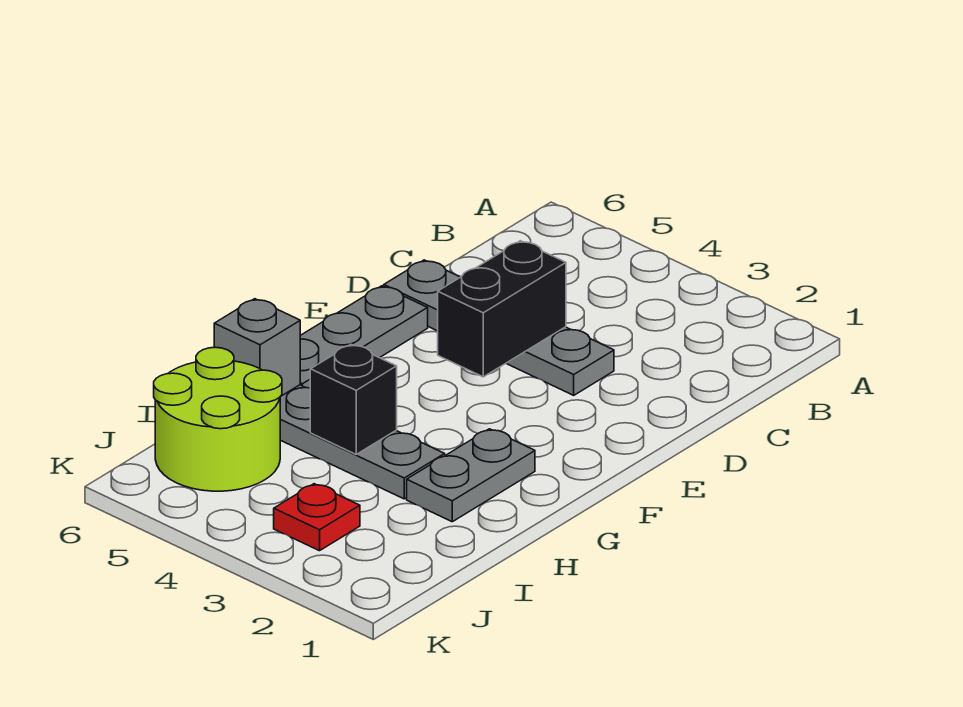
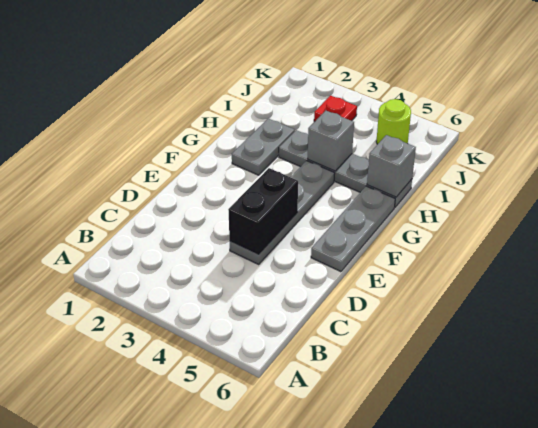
grey plate D3:D6 level 1 -> grey plate D4:G4 level 1
black brick H4 level 2 -> grey brick H4 level 2
lime round brick I5:J6 level 1 -> lime round brick J5 level 1

